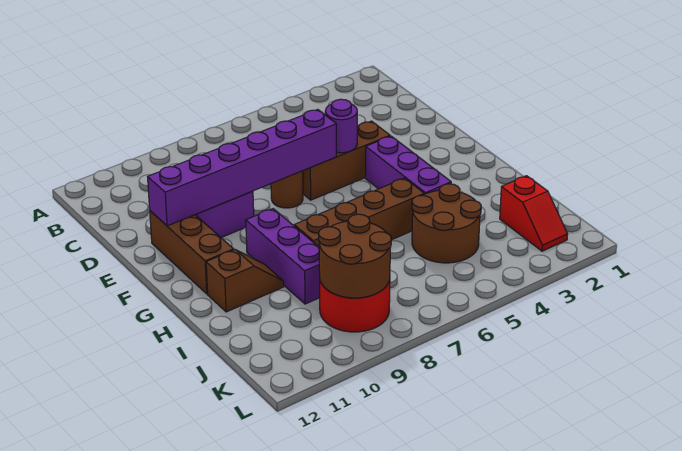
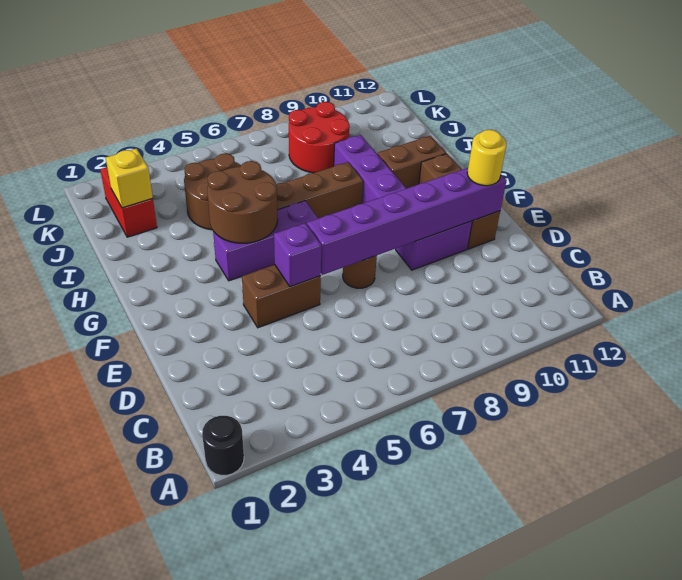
none -> black round brick A1 level 1
brown brick E4:E6 level 1 -> brown brick E4:E5 level 1
purple round brick E5 level 2 -> purple brick E5 level 2
none -> yellow round brick E11 level 3
purple brick F4:H4 level 1 -> purple brick G4:G6 level 1
brown slope H10:H11 level 1 top 11 -> brown brick H10:H11 level 1
red slope J2:K2 level 1 top J -> red brick J2:K2 level 1
none -> yellow brick J2 level 2
brown round brick J8:K9 level 2 -> brown round brick G4:H5 level 2

